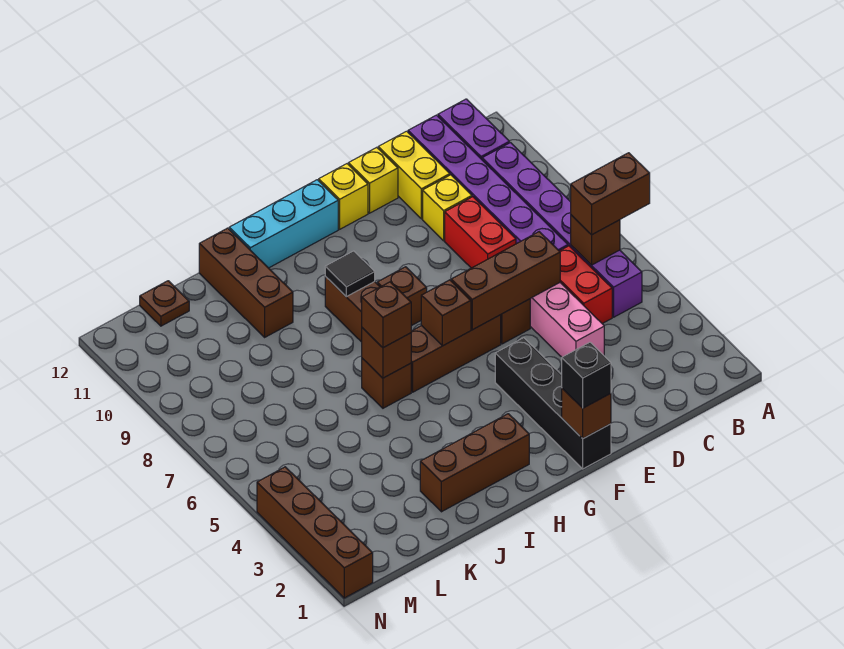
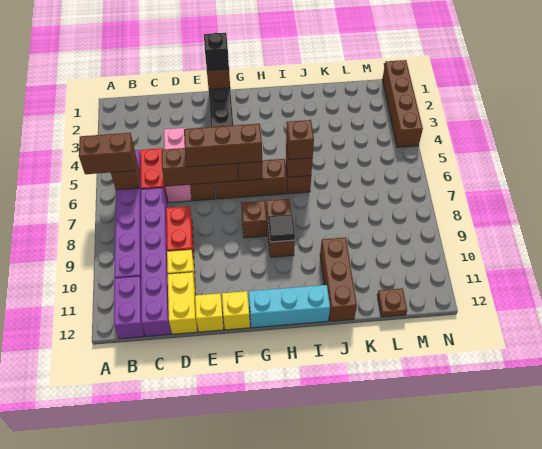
brown brick H2:J2 level 1 -> brown brick E6:G6 level 3

